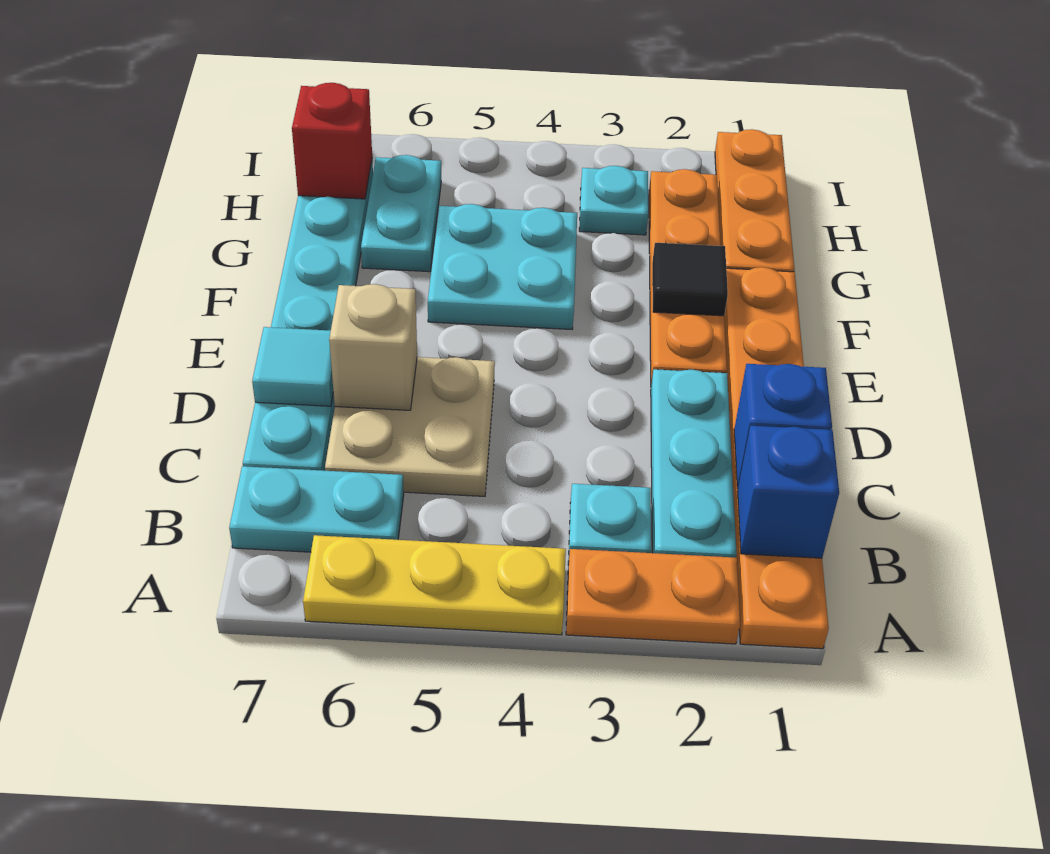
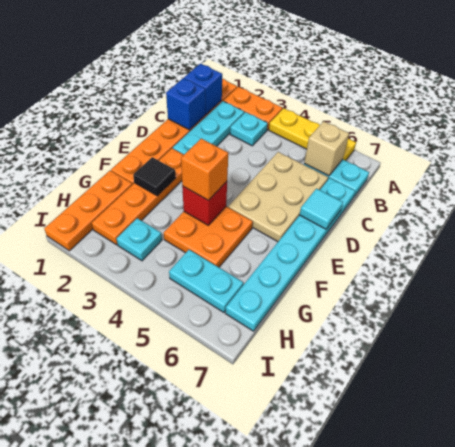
tan plate C5:D6 level 1 -> tan plate C5:E6 level 1
tan brick D6 level 2 -> tan brick B6 level 2
cyan plate F4:G5 level 1 -> orange plate F4:G5 level 1
none -> orange brick F4 level 3
cyan plate G6:H6 level 1 -> cyan plate H5:H6 level 1
red brick H7 level 2 -> red brick F4 level 2

